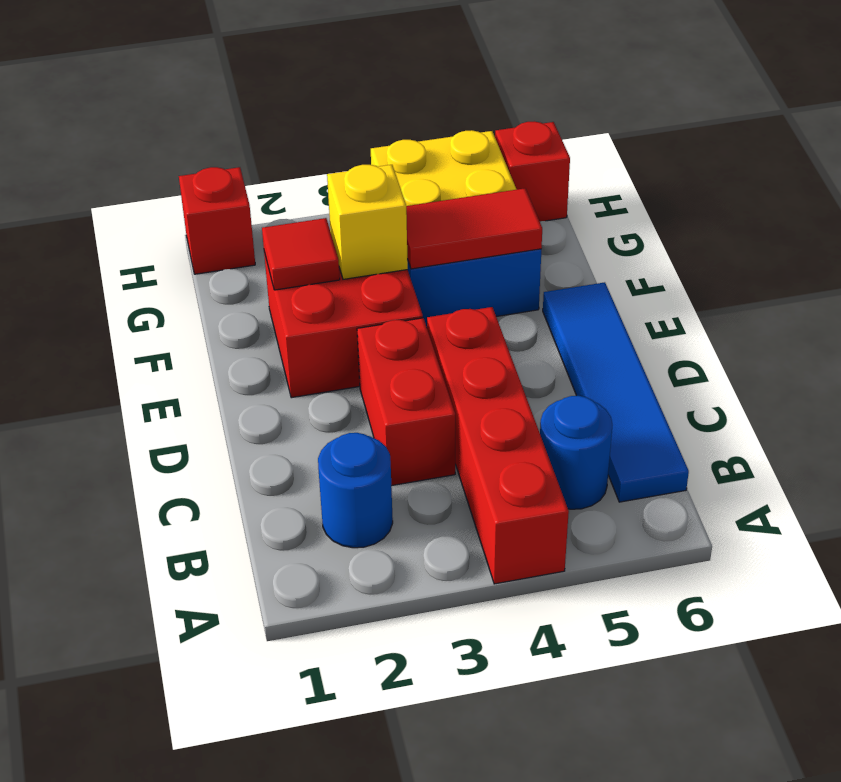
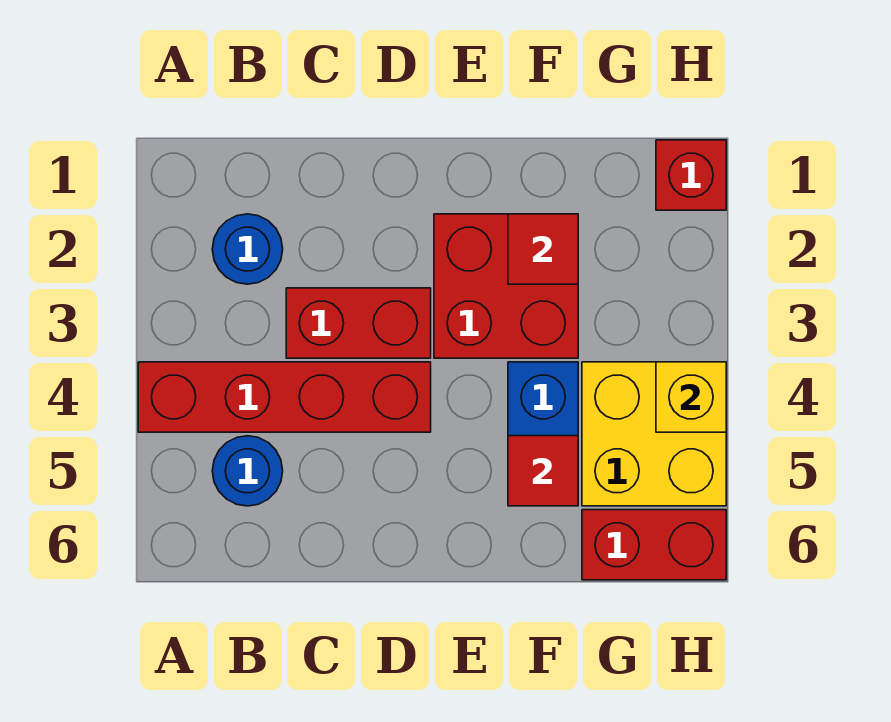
blue tile B6:E6 level 1 -> none
yellow brick F3 level 2 -> yellow brick H4 level 2
red tile F4:F5 level 2 -> red tile F5 level 2
red brick H6 level 1 -> red brick G6:H6 level 1

